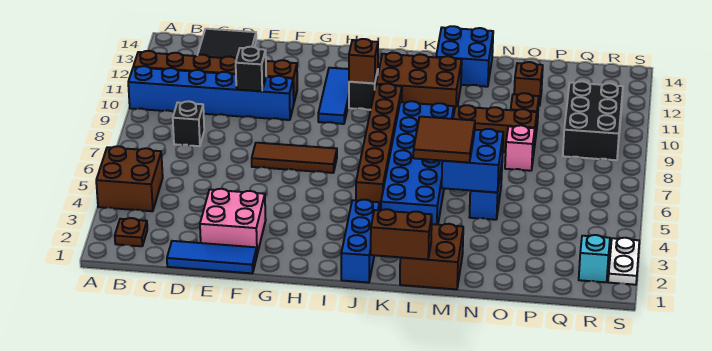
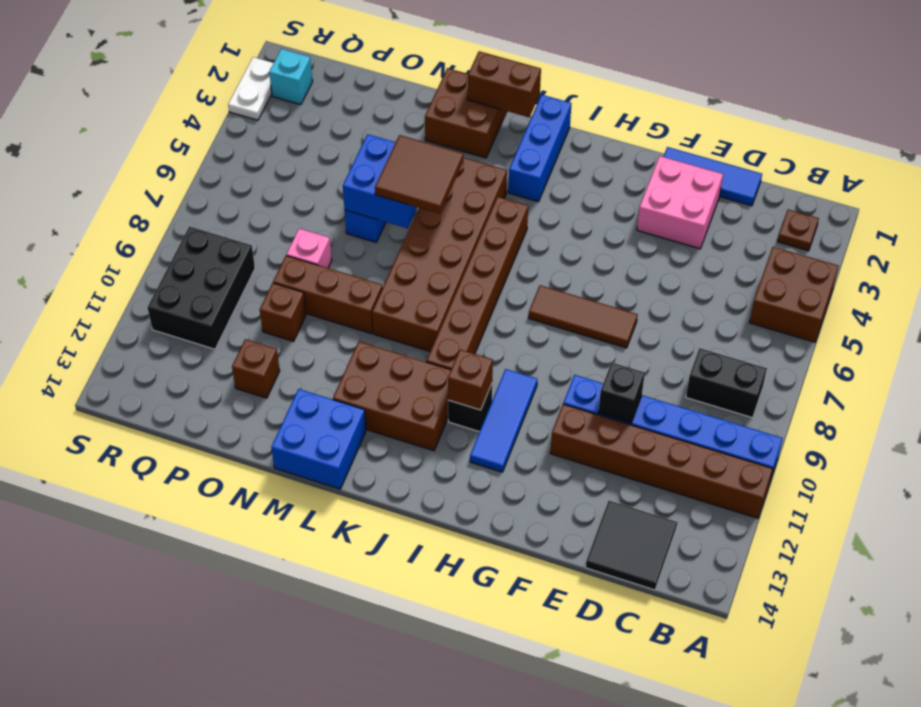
black brick C8 level 1 -> black brick B8:C8 level 1
blue brick K4:L9 level 1 -> brown brick K4:L9 level 1

